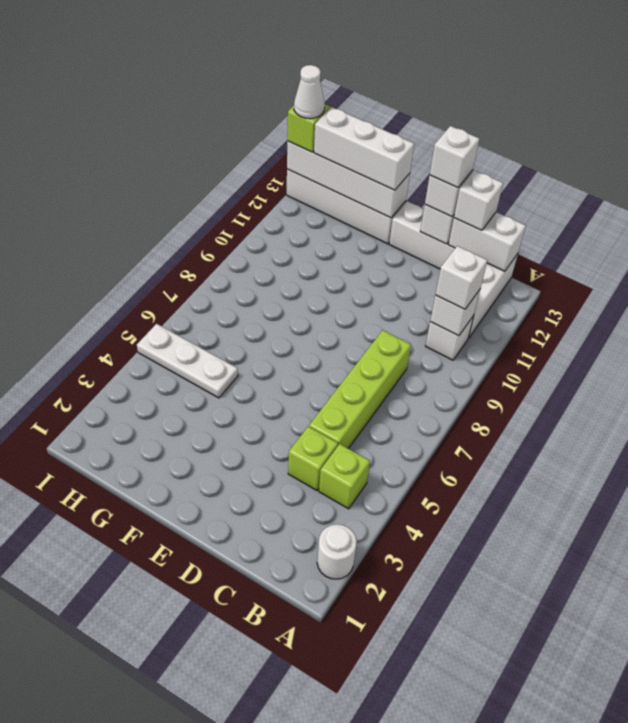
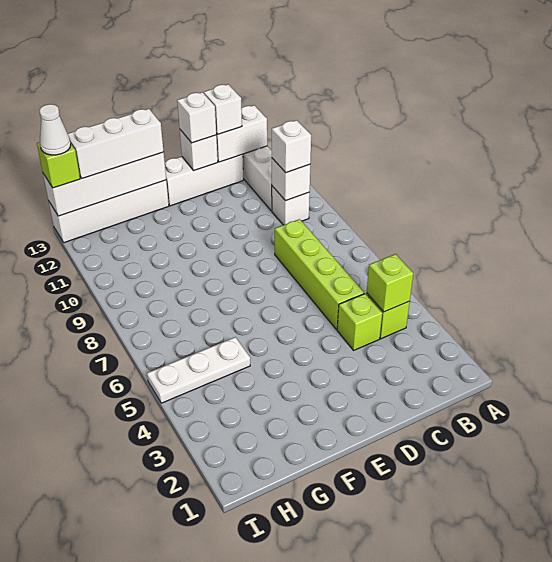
white round brick A2 level 1 -> none
none -> lime brick B4 level 2
white brick D13 level 4 -> none

